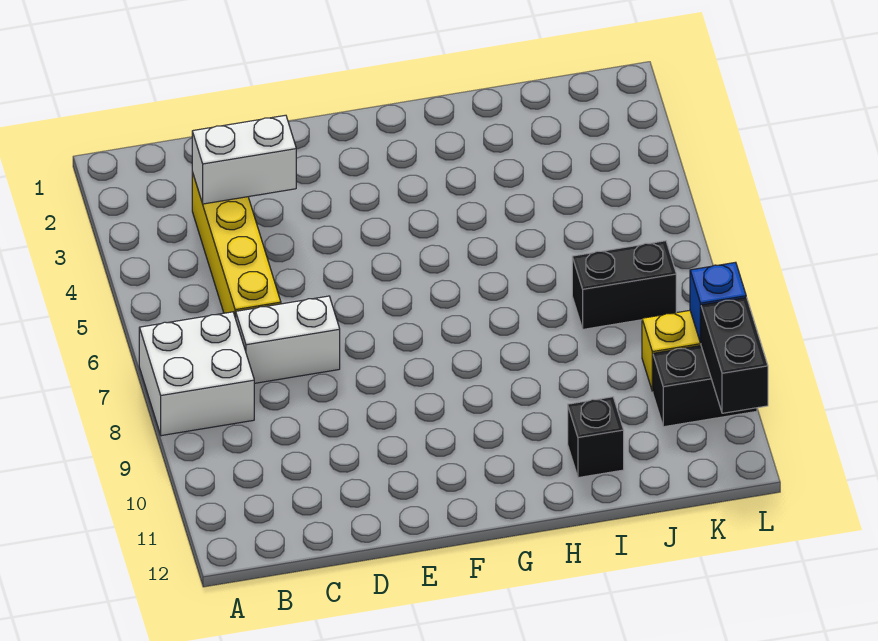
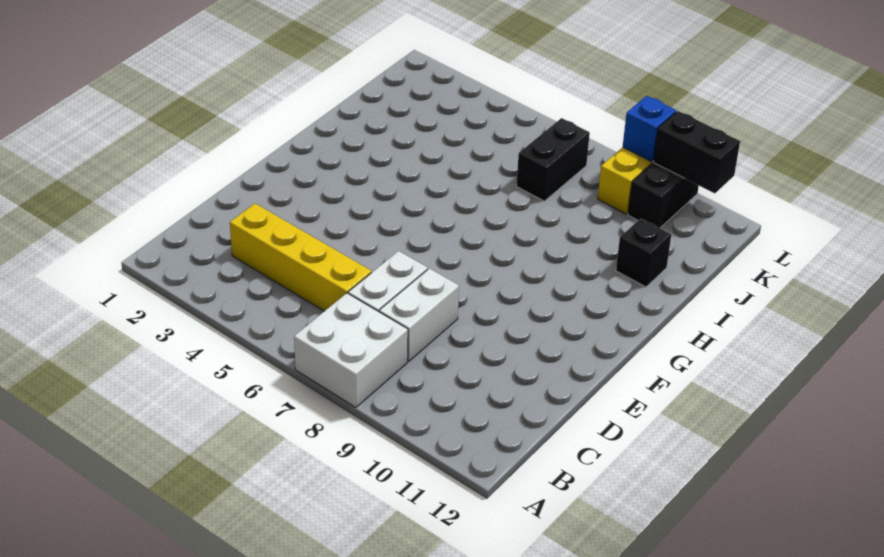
white brick C3:D3 level 2 -> white brick C8:D8 level 1

